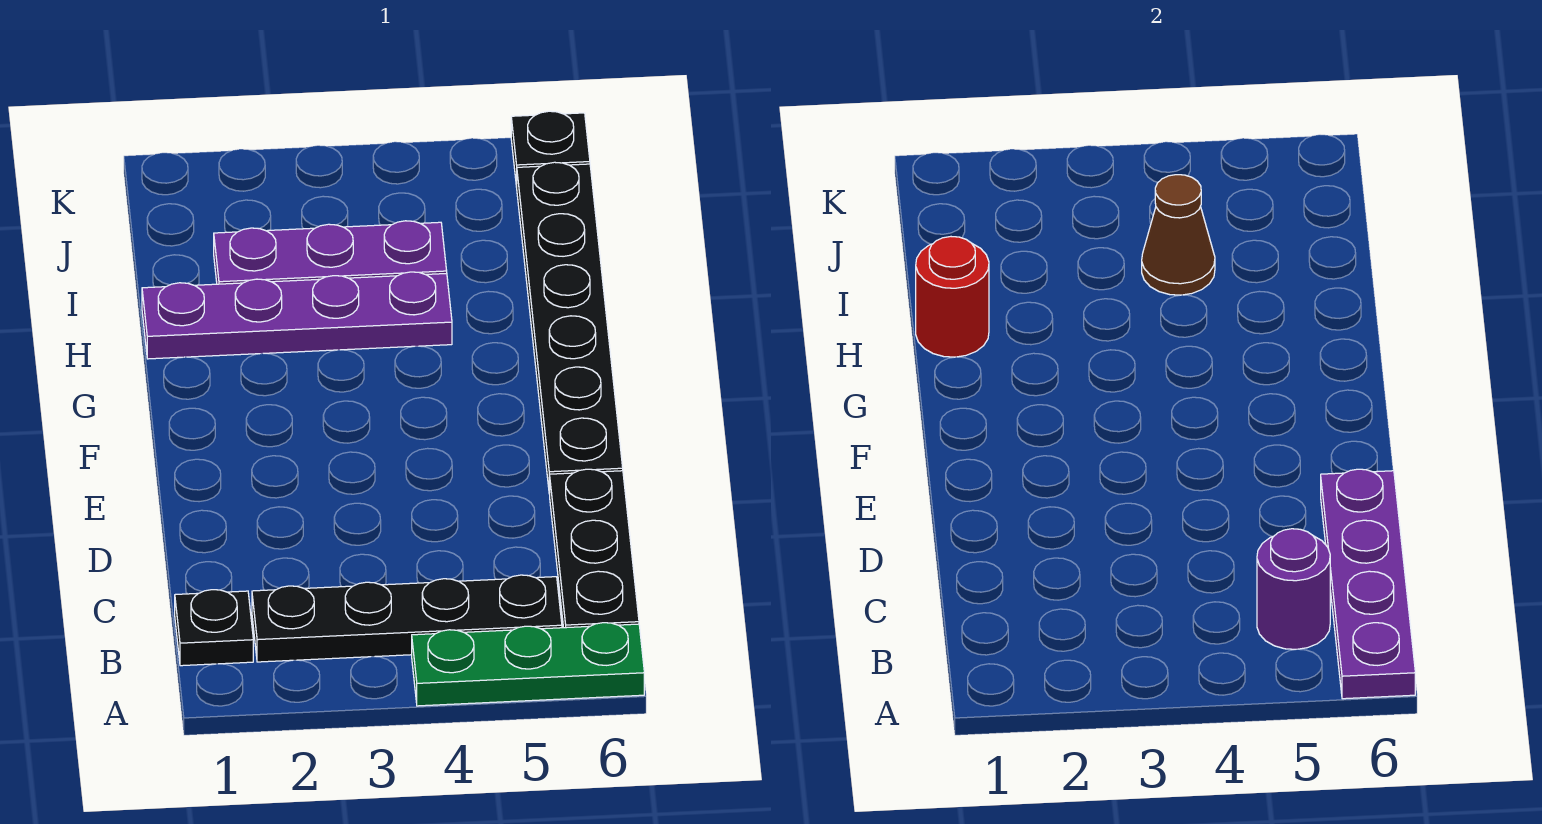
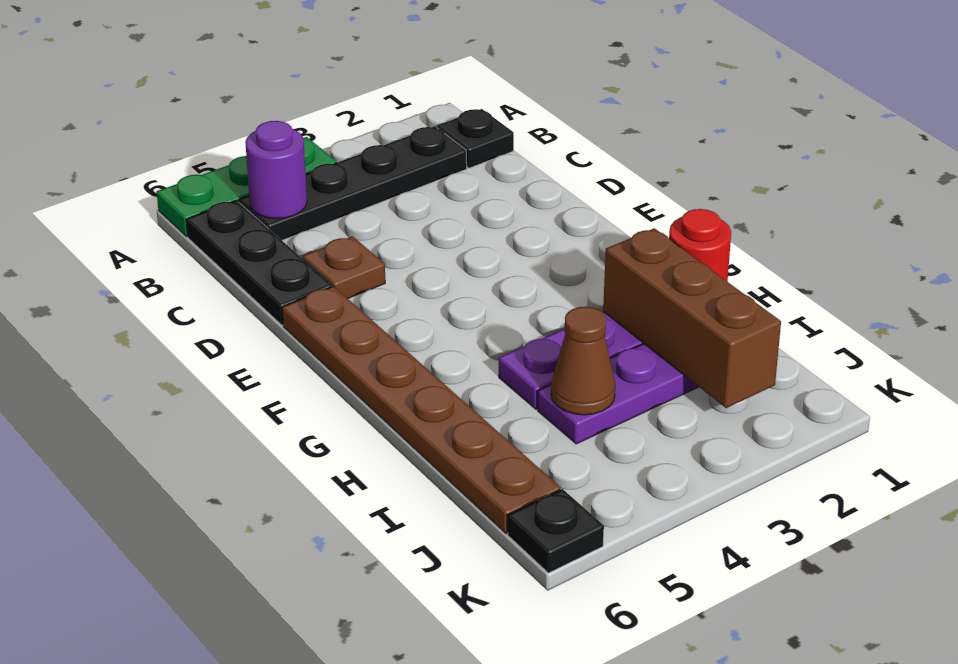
purple plate A6:D6 level 2 -> none
none -> brown plate D5 level 1
black plate E6:J6 level 1 -> brown plate E6:J6 level 1
none -> brown brick H2:J2 level 2

